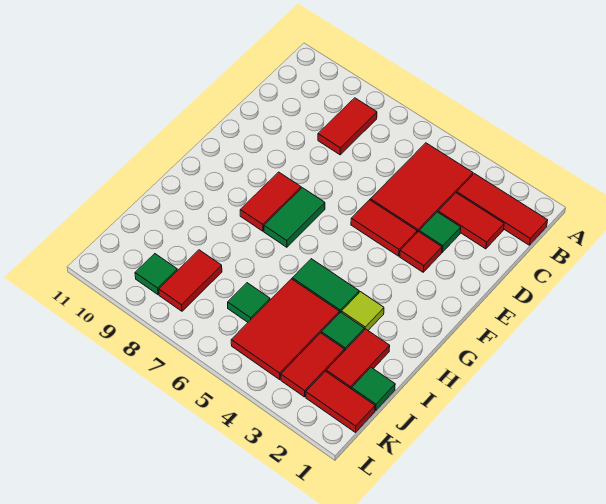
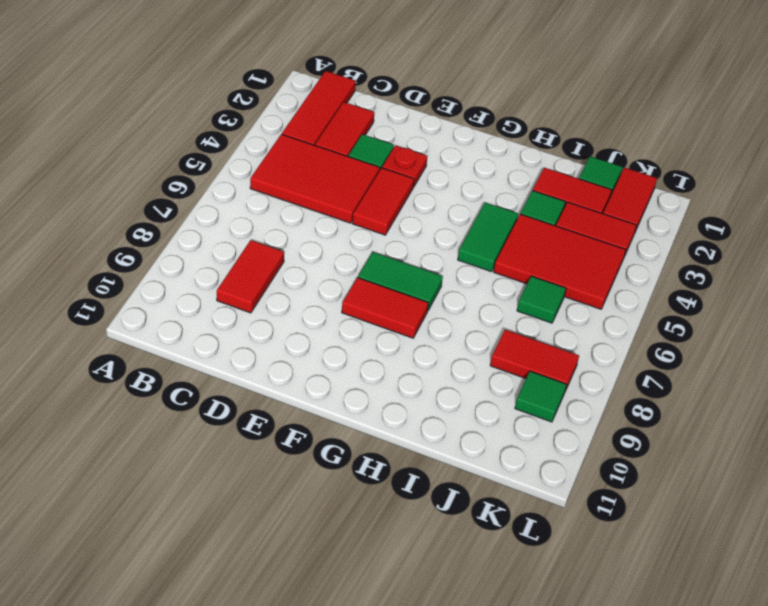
red tile B8:C8 level 1 -> red tile C8:C9 level 1
red tile E3 level 1 -> red plate E3 level 1
lime tile H3 level 1 -> none

